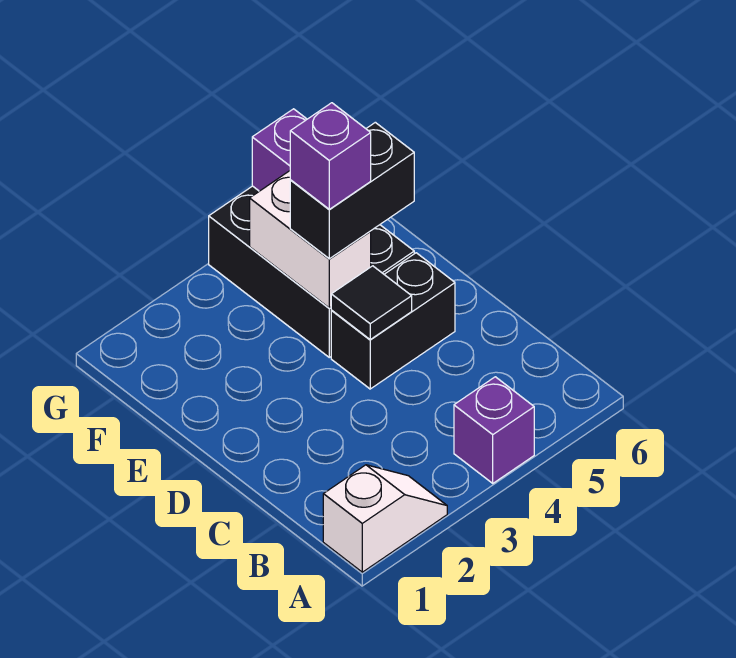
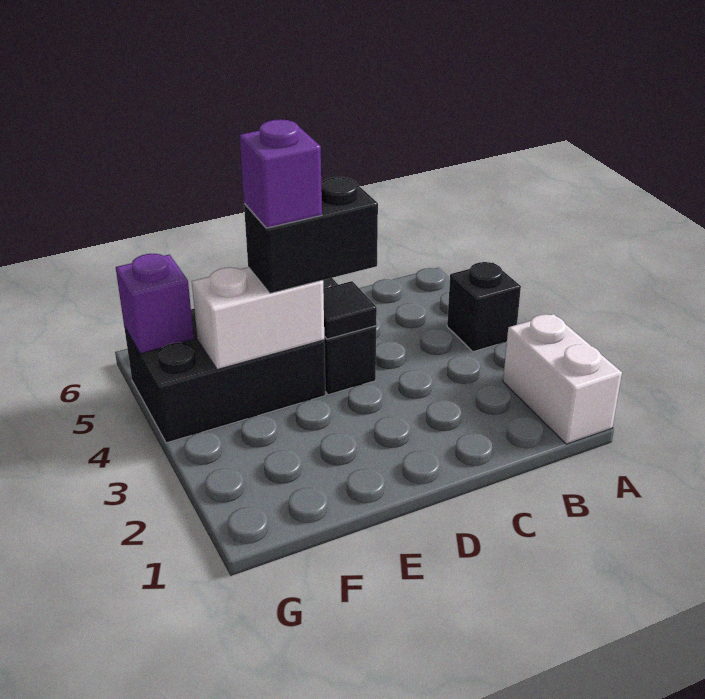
white slope A1:A2 level 1 top 1 -> white brick A1:A2 level 1
purple brick A4 level 1 -> black brick A4 level 1
black brick E4:E5 level 3 -> black brick D4:E4 level 3

